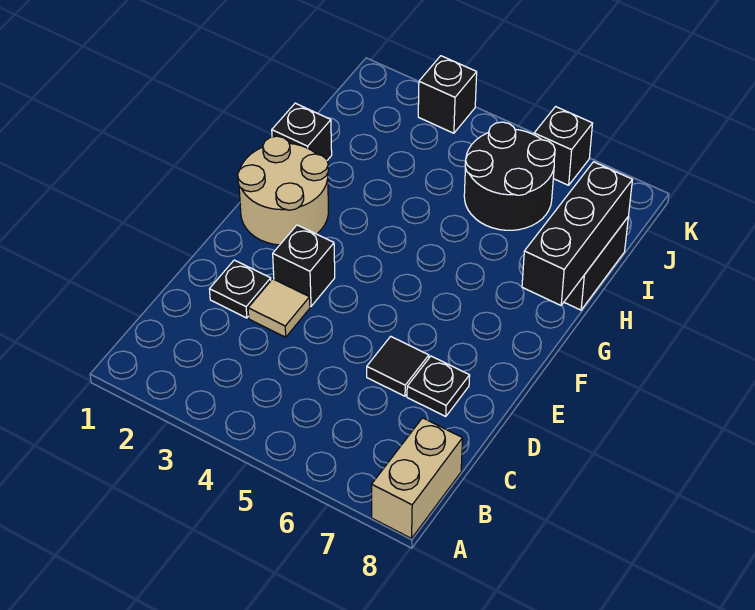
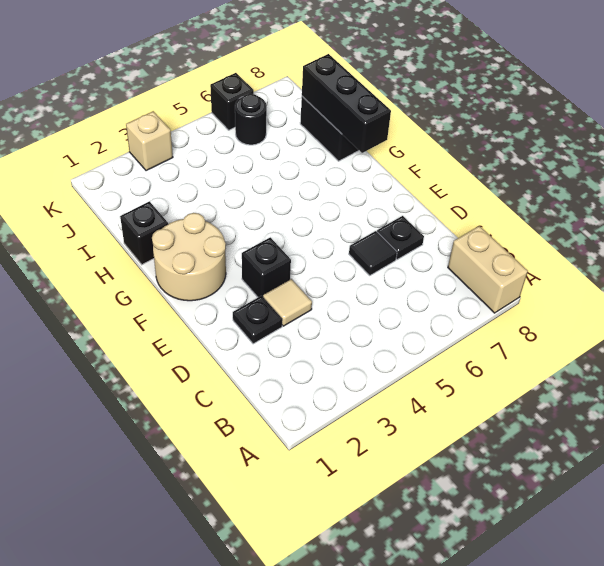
black round brick I5:J6 level 1 -> black round brick J6 level 1
black brick K3 level 1 -> tan brick K3 level 1

